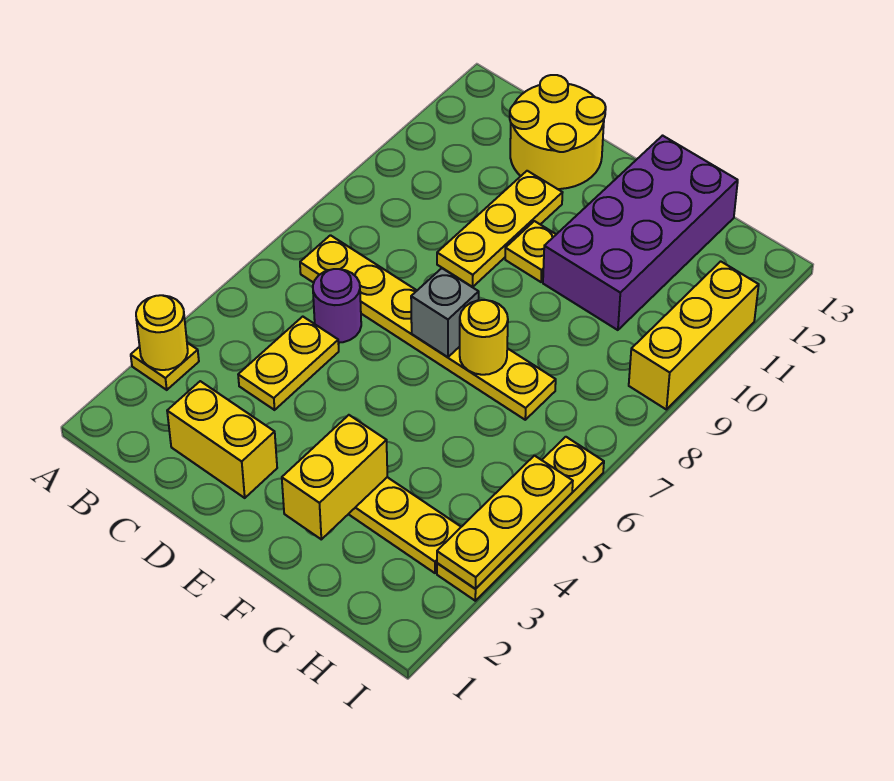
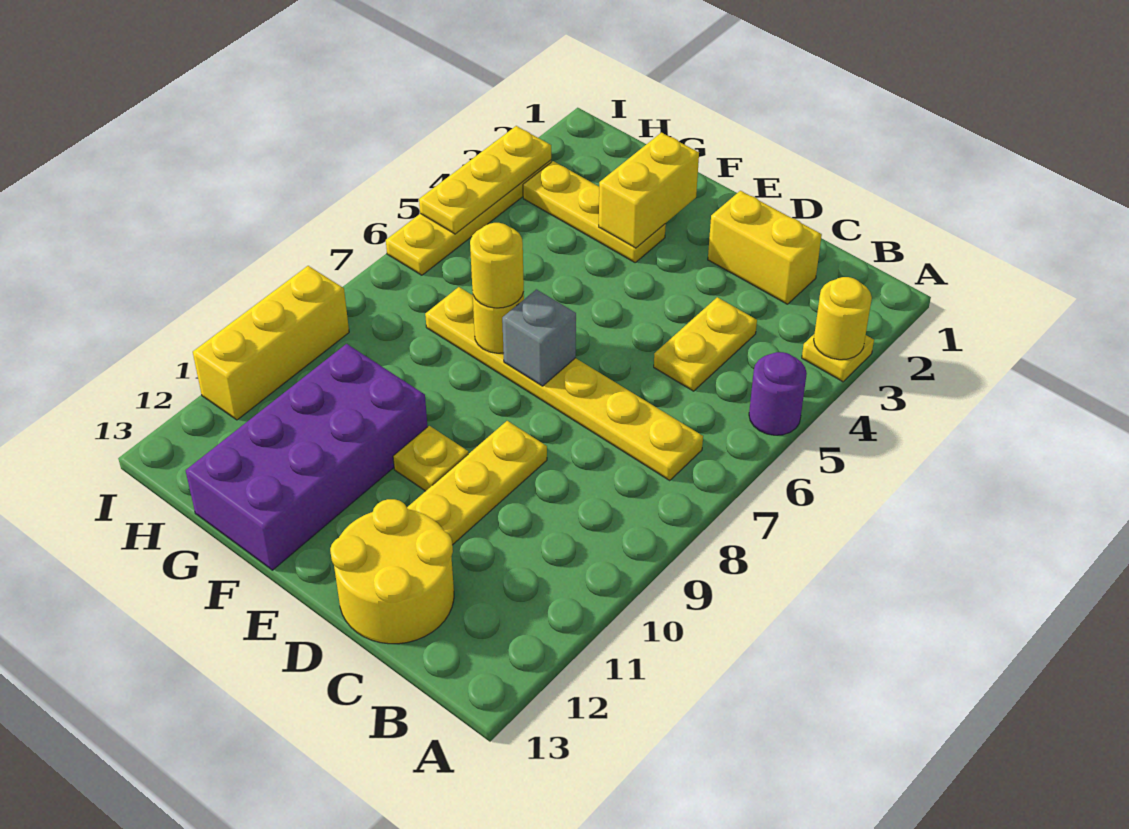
purple round brick C6 level 1 -> purple round brick A5 level 1
none -> yellow round brick F7 level 3

